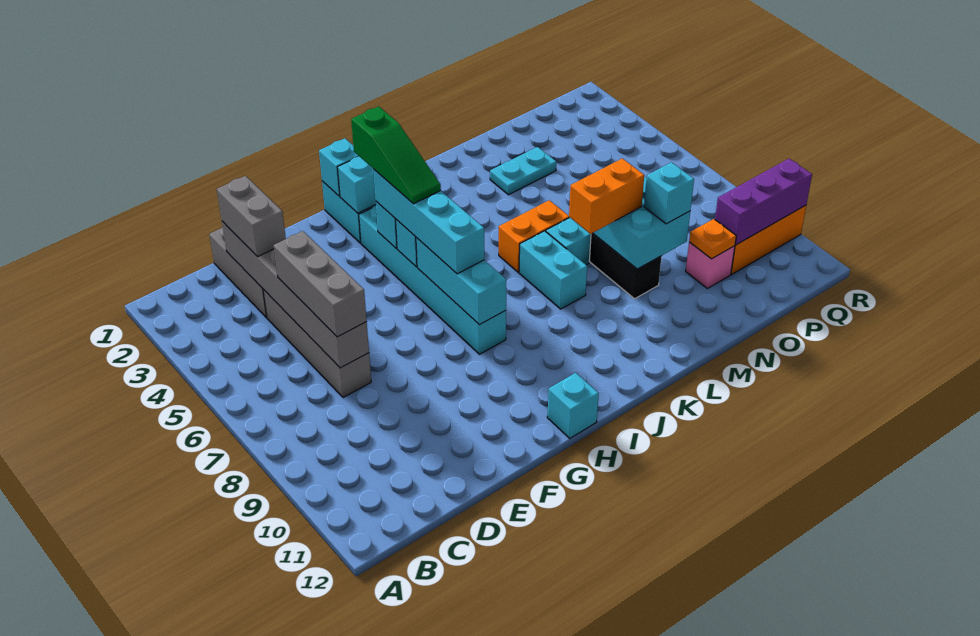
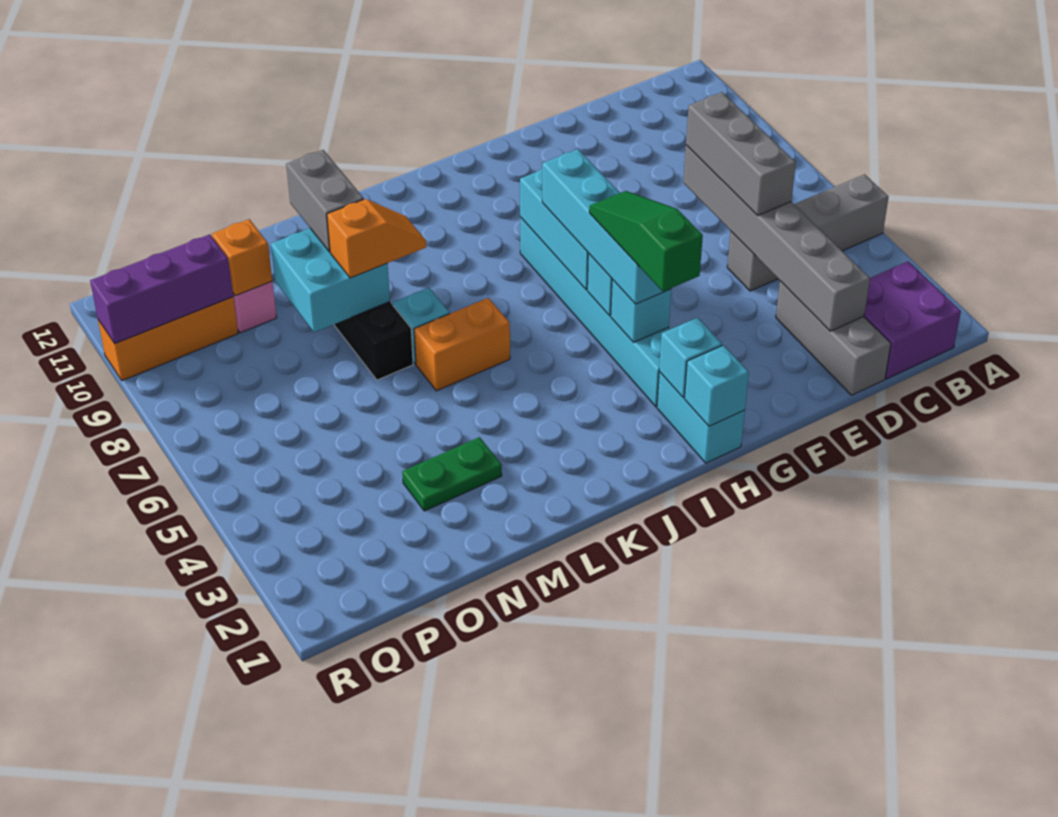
none -> purple brick B1:C2 level 1
grey brick D2:D3 level 3 -> grey brick M9:M10 level 3
grey brick D4:D7 level 1 -> grey brick A5:D5 level 1
cyan brick H12 level 1 -> none
cyan brick K7:K8 level 1 -> none
orange brick L8:M8 level 3 -> orange slope L8:M8 level 3 top M
cyan plate M3:N3 level 1 -> green plate M3:N3 level 1
cyan brick N9 level 3 -> none
orange plate O10 level 2 -> orange brick O10 level 2

